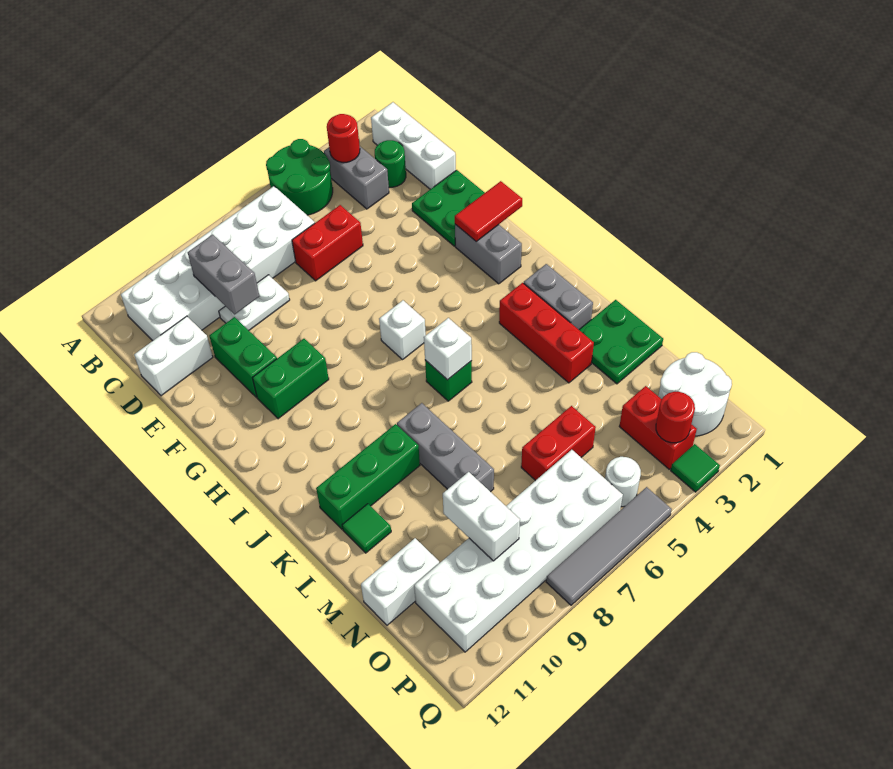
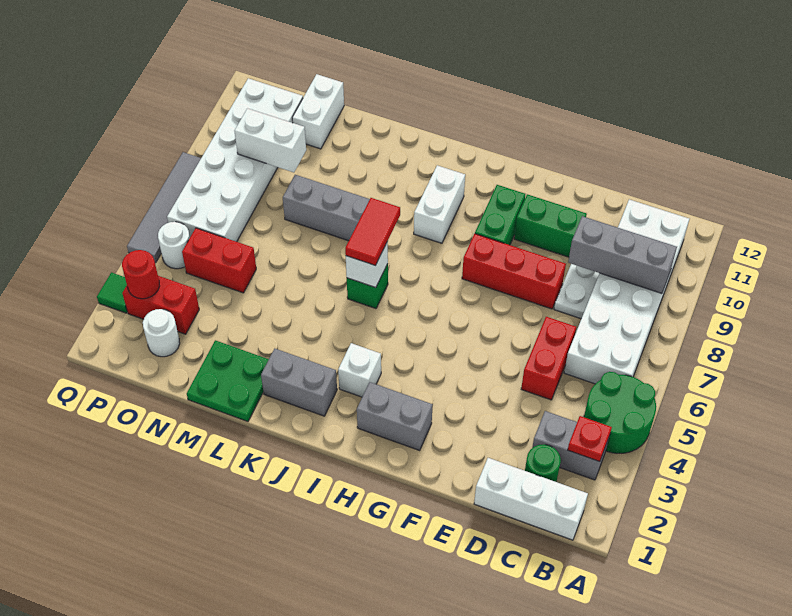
red round brick B3 level 2 -> red plate B3 level 2
grey brick C9:D9 level 2 -> grey brick B9:D9 level 2
white brick D11:D12 level 1 -> white brick I9:I10 level 1
green plate E1:F2 level 1 -> none
red tile G1:G2 level 2 -> red tile J6:J7 level 3
white brick H6 level 1 -> white brick I3 level 1
red brick J3:L3 level 1 -> red brick E8:G8 level 1
green brick K9:K11 level 1 -> none
green tile L11 level 1 -> none
red brick N5:N6 level 1 -> red brick N5:O5 level 1
white round brick O1:P2 level 1 -> white round brick O2 level 1

